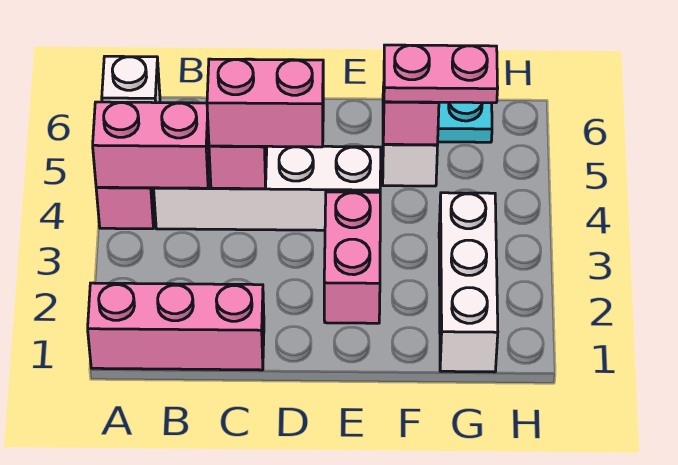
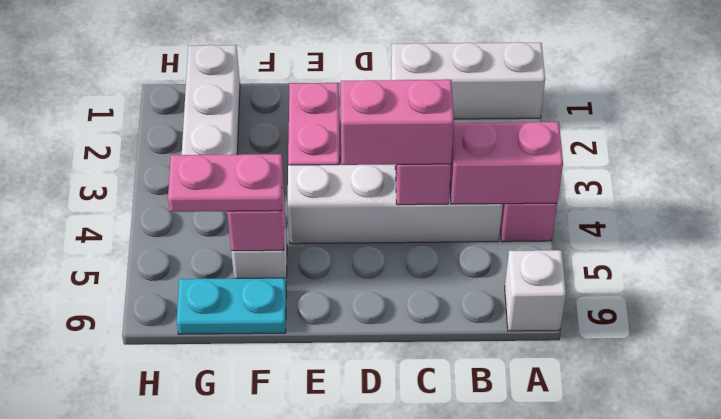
pink brick A1:C1 level 1 -> white brick A1:C1 level 1

